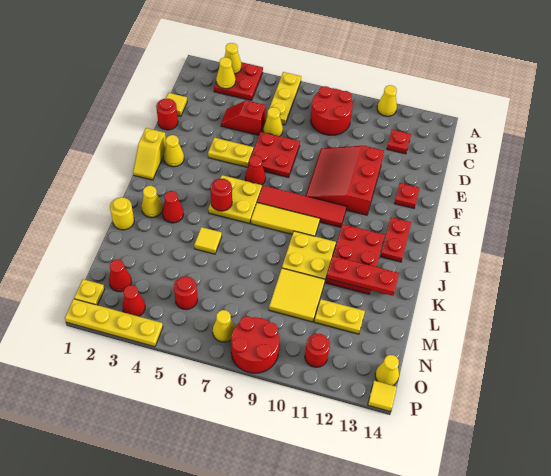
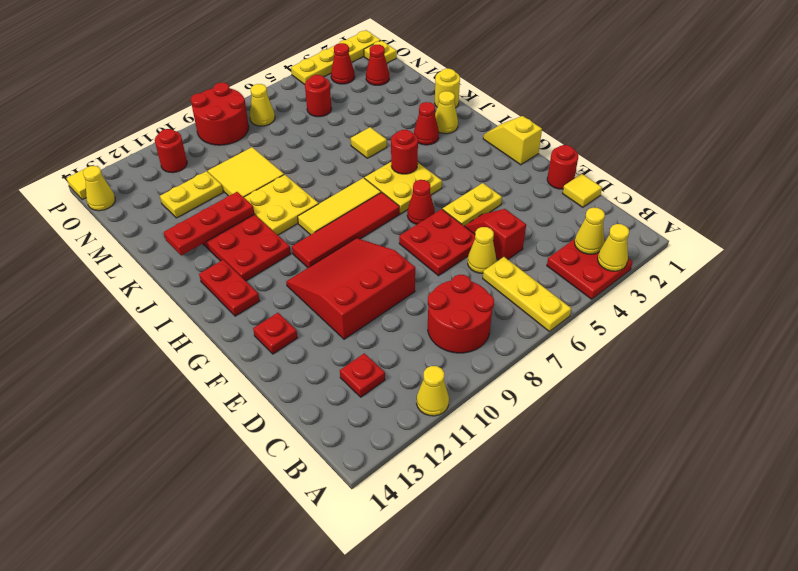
red slope D4:D5 level 1 top 5 -> red slope D5:E5 level 1 top D
red slope E9:G11 level 1 top 11 -> red slope E9:G11 level 1 top E
yellow cone G2 level 1 -> none

